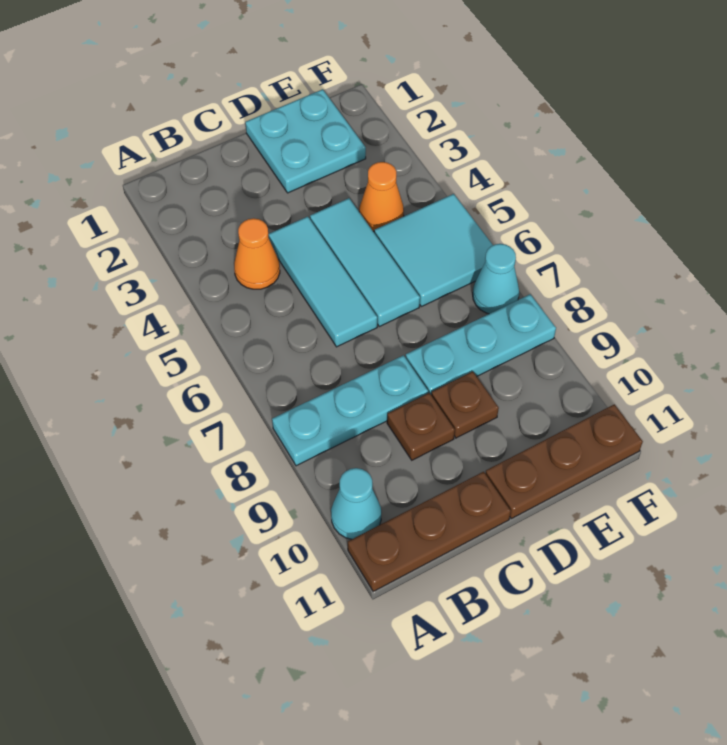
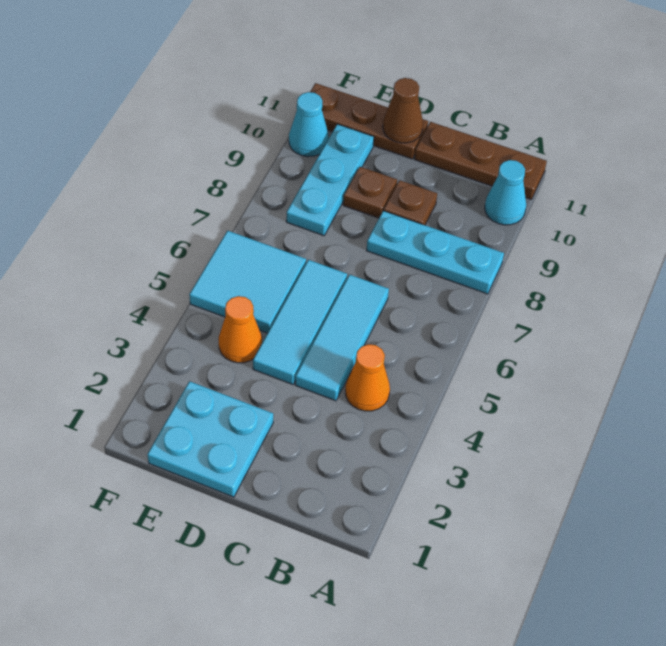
cyan plate D8:F8 level 1 -> cyan plate E8:E10 level 1
none -> brown cone D11 level 2
cyan cone F7 level 1 -> cyan cone F10 level 1

